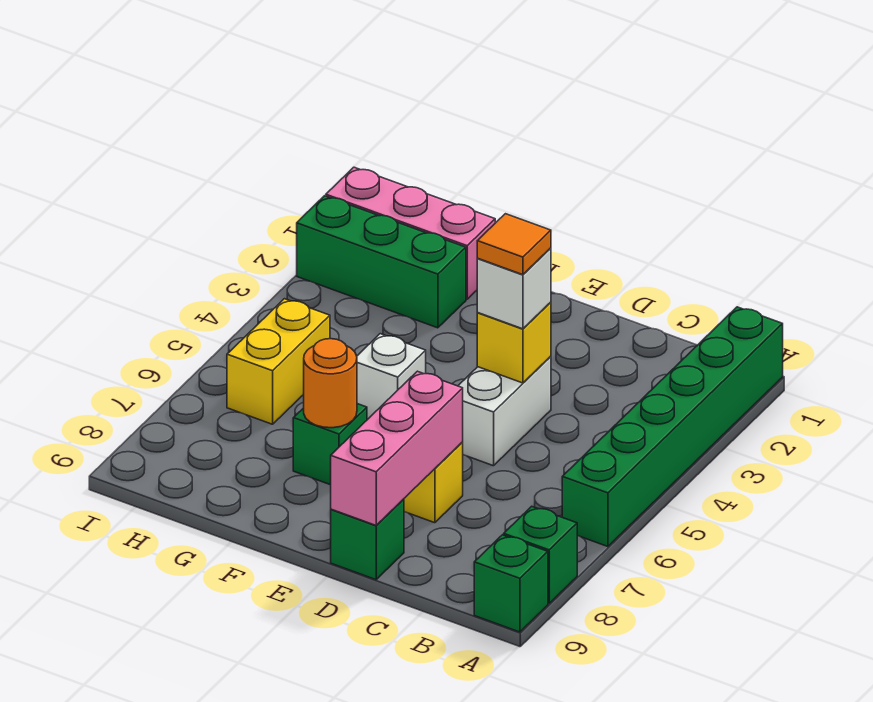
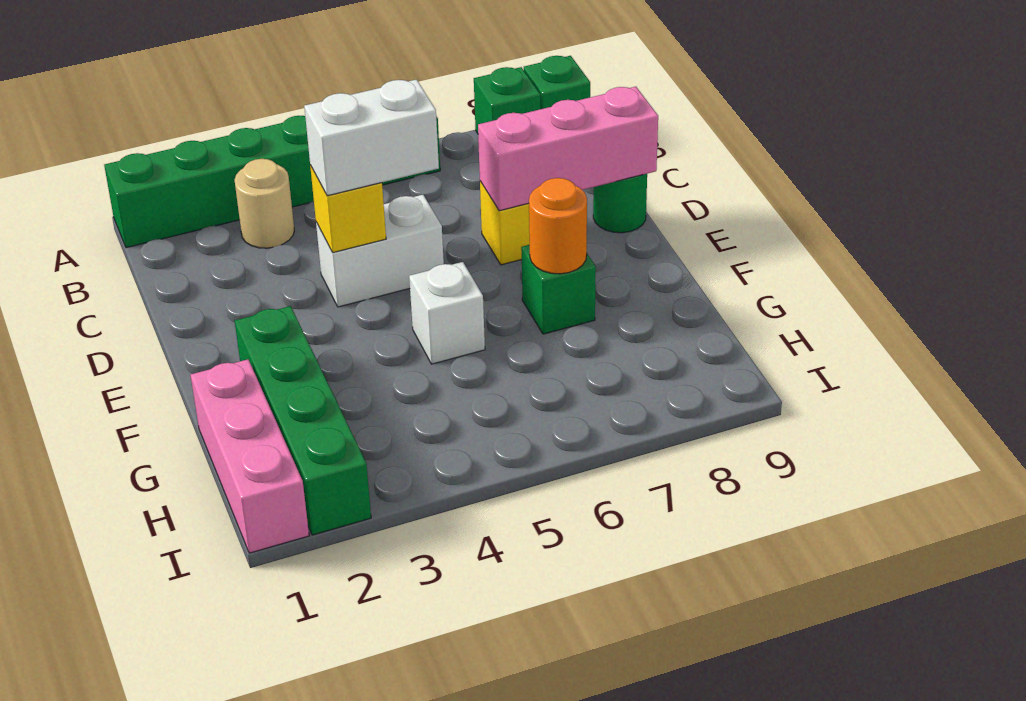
none -> tan round brick B3 level 1
white brick D4 level 3 -> white brick D4:D5 level 3
orange tile D4 level 4 -> none
green brick D9 level 1 -> green round brick D9 level 1
green brick G2:I2 level 1 -> green brick F2:I2 level 1
yellow brick H5:H6 level 1 -> none

